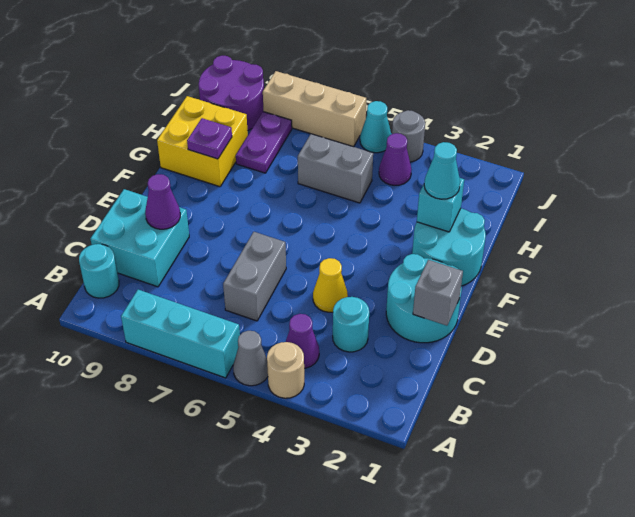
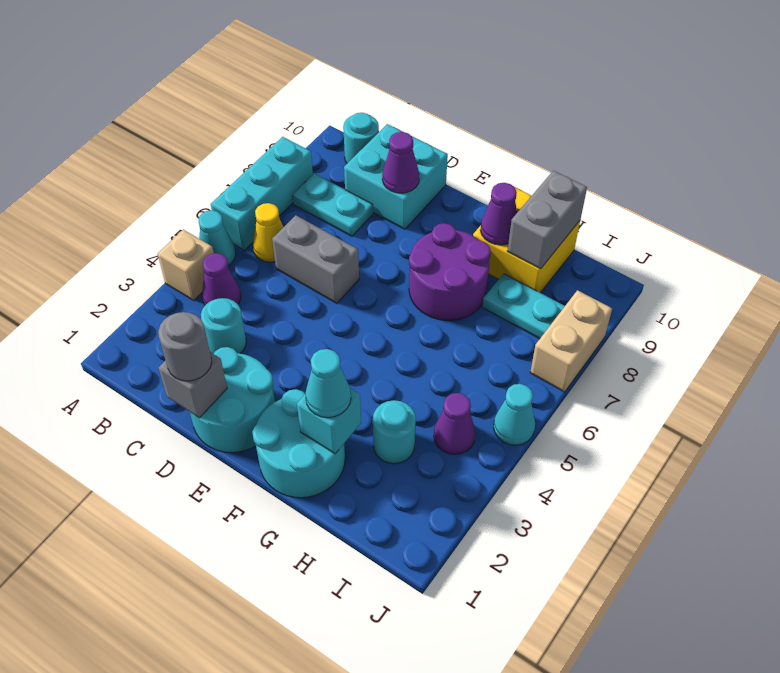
tan round brick A4 level 1 -> tan brick A4 level 1
grey cone A5 level 1 -> cyan cone A5 level 1
none -> cyan plate B8:C8 level 1
yellow cone D4 level 1 -> yellow cone B6 level 1
purple plate G9 level 2 -> purple cone G9 level 2
none -> cyan round brick H3 level 1
grey brick H5:H6 level 1 -> grey brick H9:H10 level 2
purple plate H8:I8 level 1 -> cyan plate H8:I8 level 1
purple round brick I9:J10 level 1 -> purple round brick F7:G8 level 1
grey round brick J4 level 1 -> grey round brick D1 level 3
tan brick J6:J8 level 1 -> tan brick J7:J8 level 1

